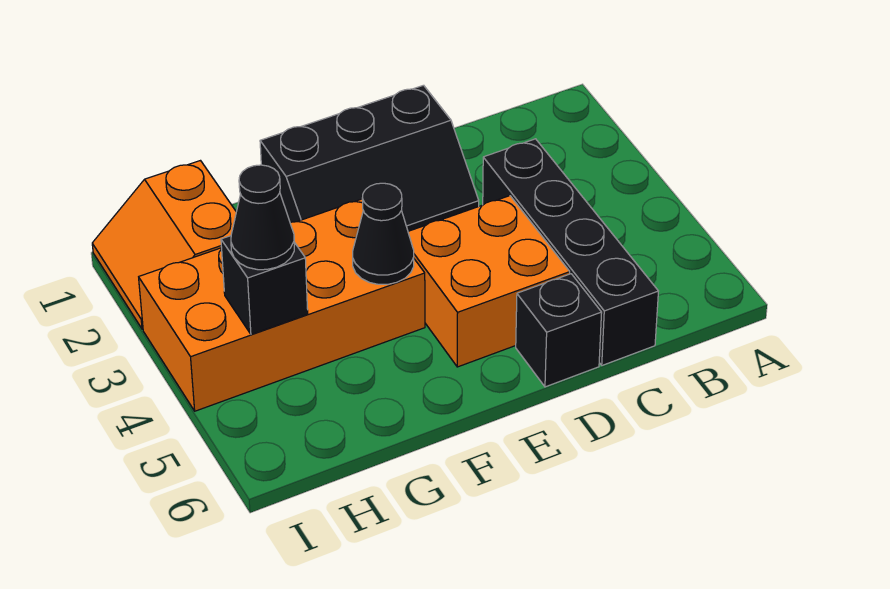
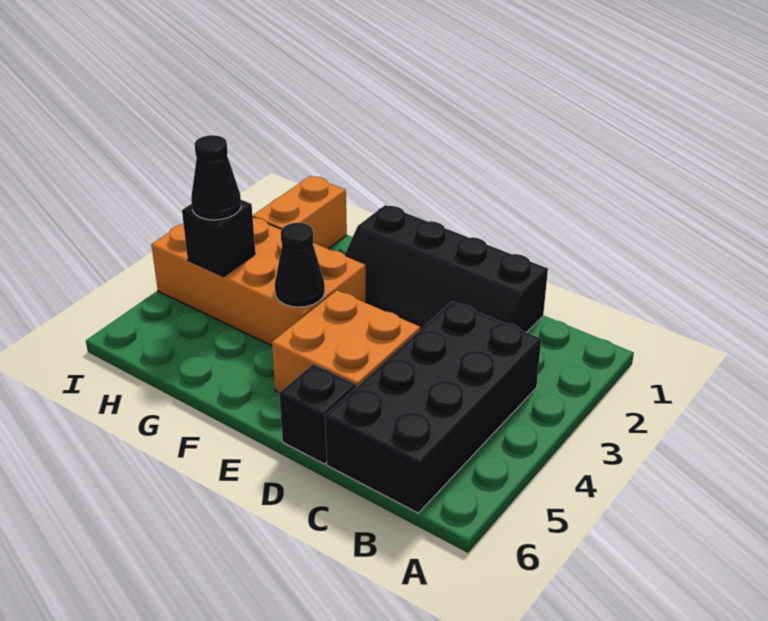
black brick C3:C6 level 1 -> black brick B3:C6 level 1
black slope D1:F2 level 1 top 1 -> black slope C1:F2 level 1 top 1

